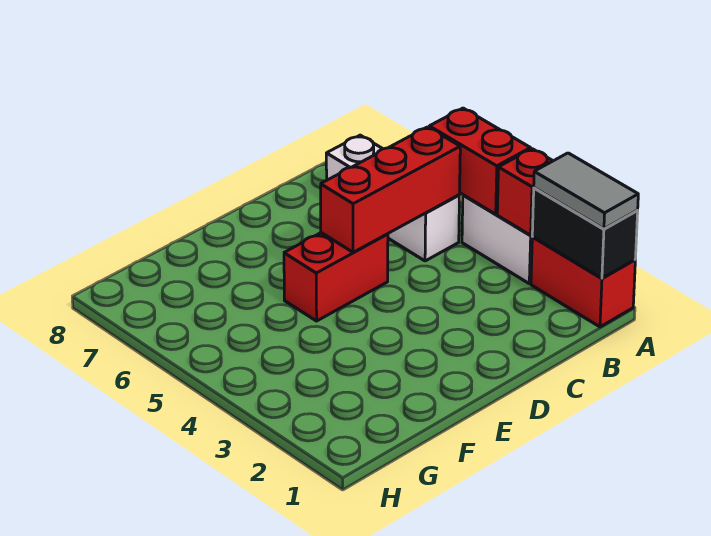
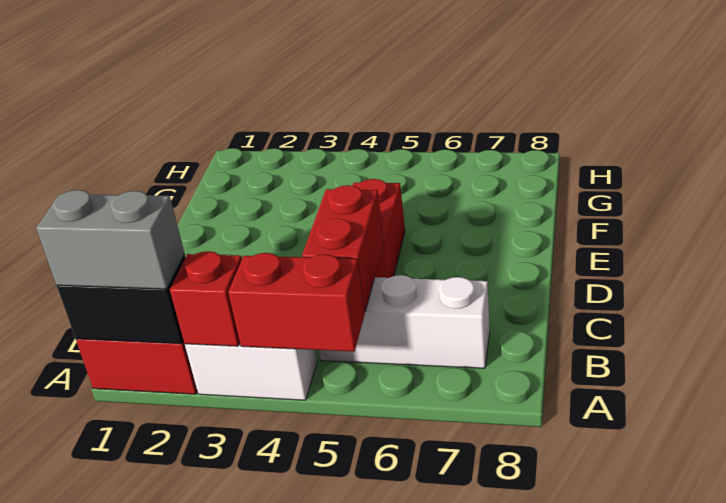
grey tile A1:A2 level 3 -> grey brick A1:A2 level 3
red brick B5:D5 level 2 -> red brick B5:C5 level 2

